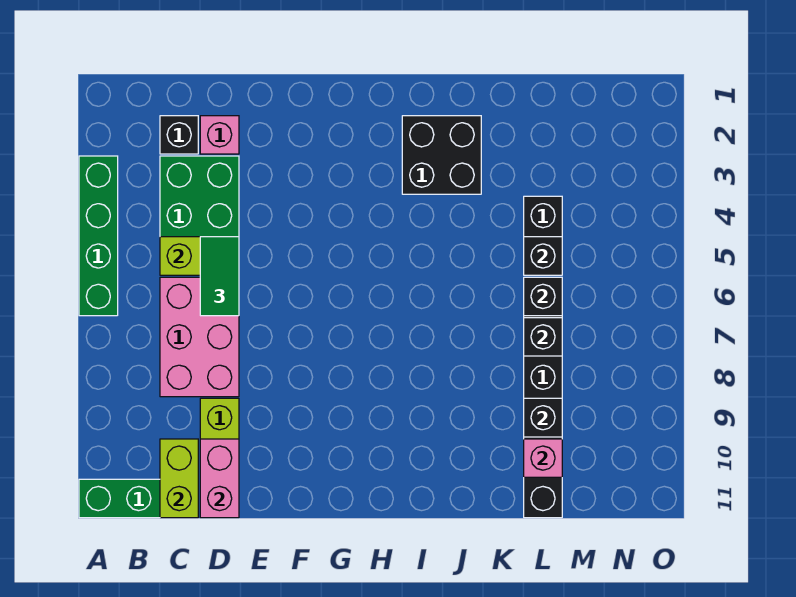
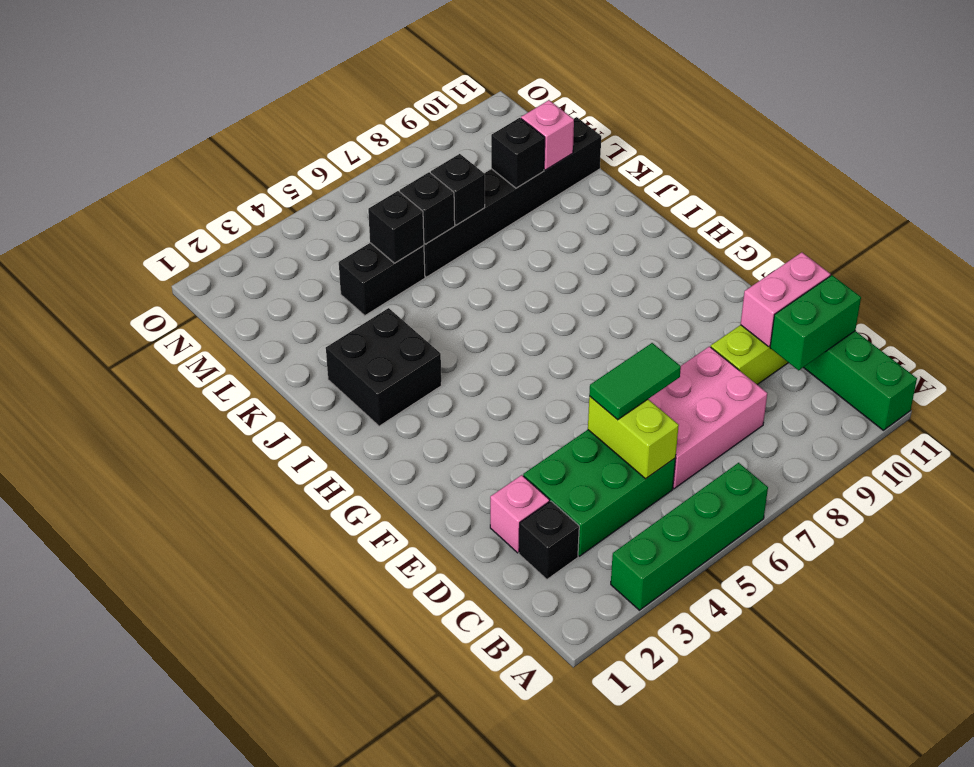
lime brick C10:C11 level 2 -> green brick C10:C11 level 2

